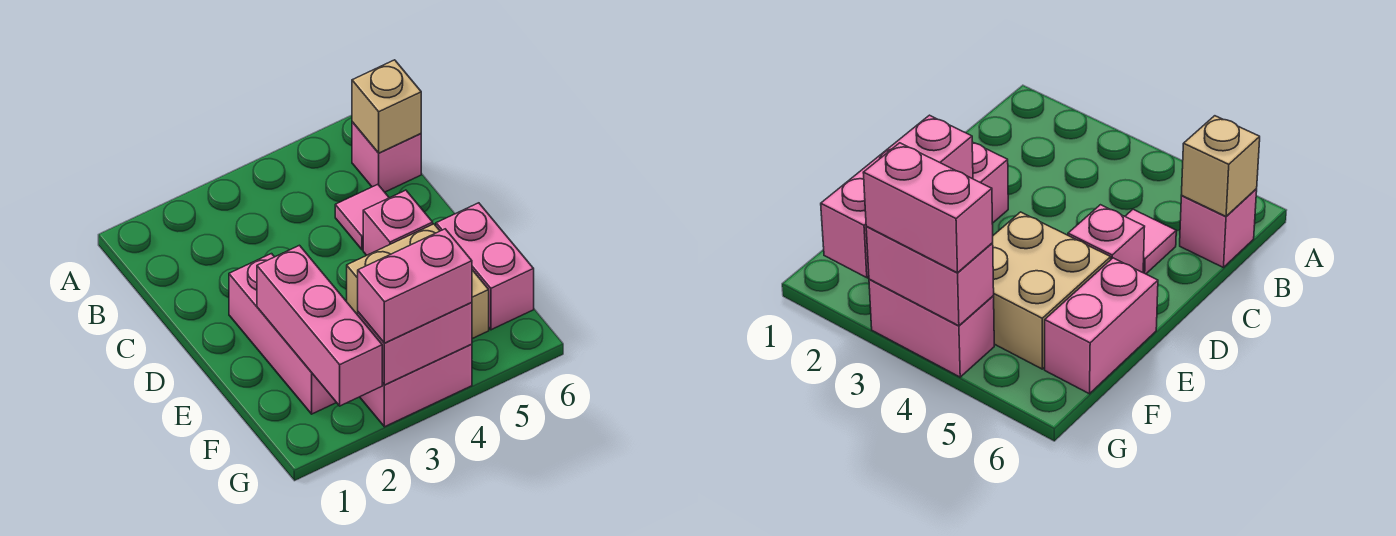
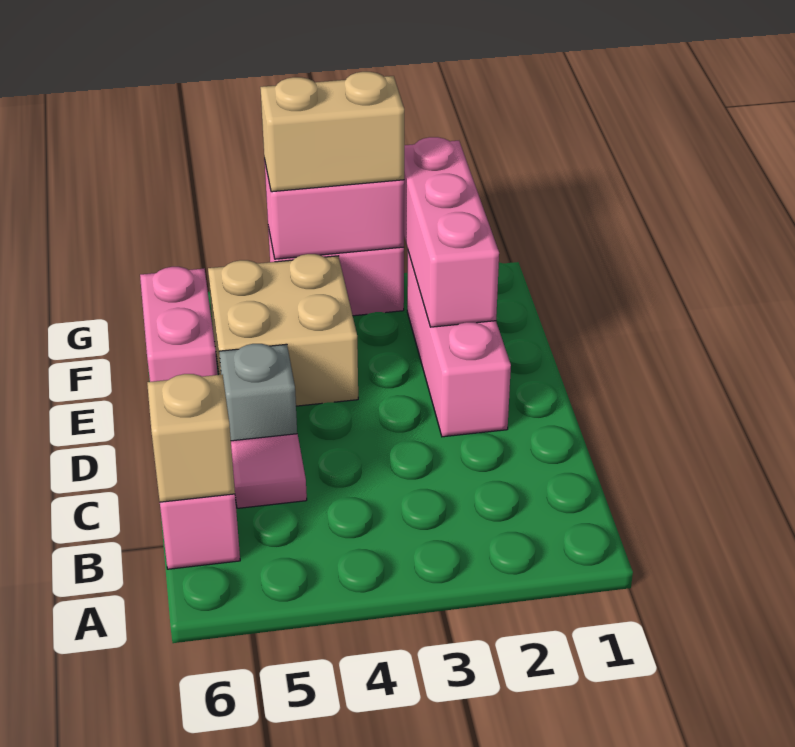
pink brick D5 level 1 -> grey brick D5 level 1
pink brick G3:G4 level 3 -> tan brick G3:G4 level 3

